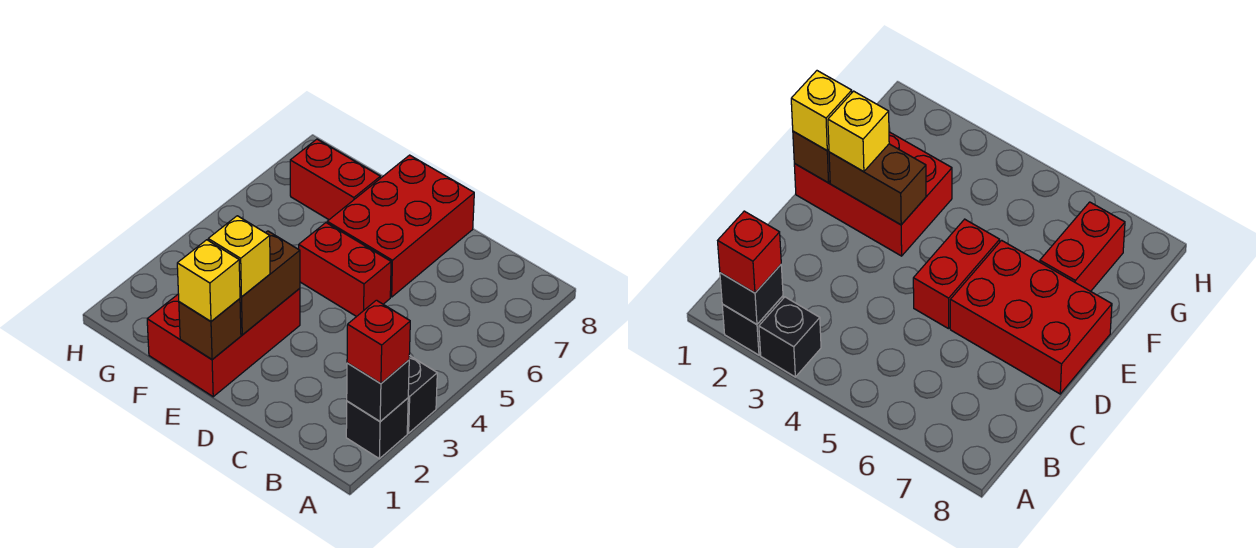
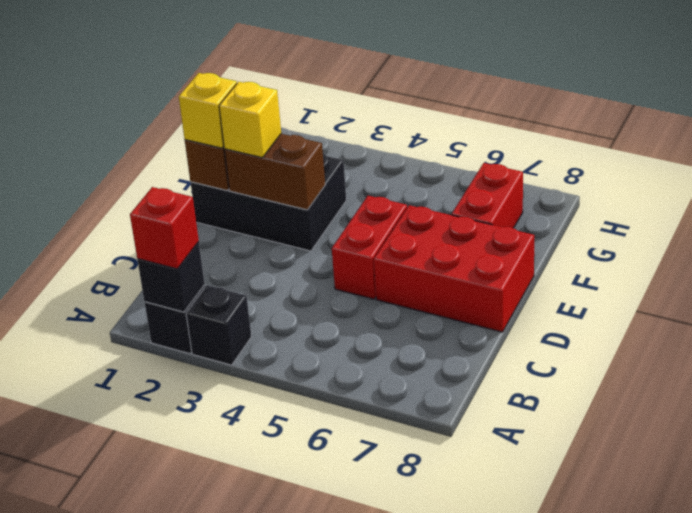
red brick E1:F3 level 1 -> black brick E1:F3 level 1

